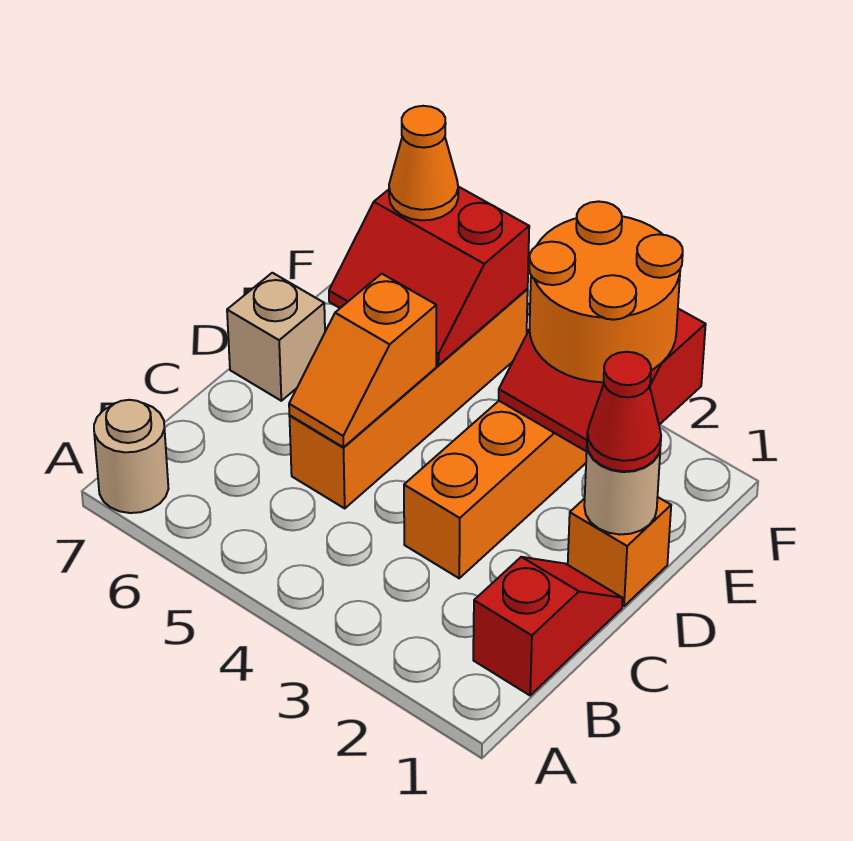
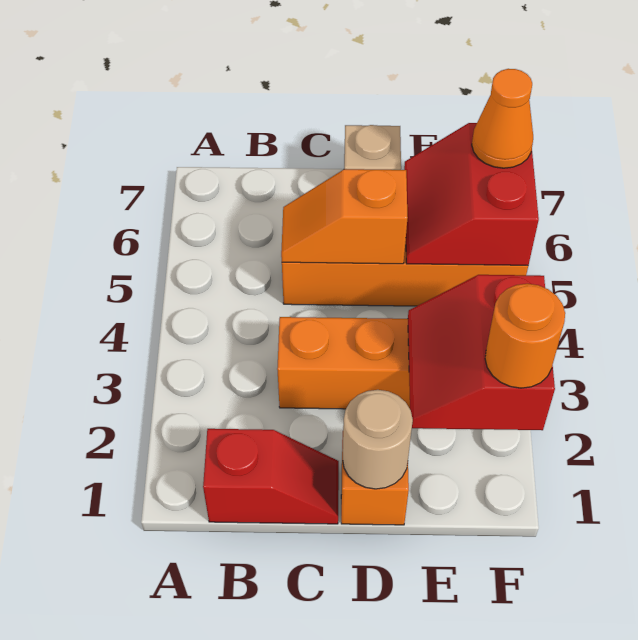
tan round brick A7 level 1 -> none
red cone D1 level 3 -> none
orange round brick E2:F3 level 3 -> orange round brick F2 level 3

